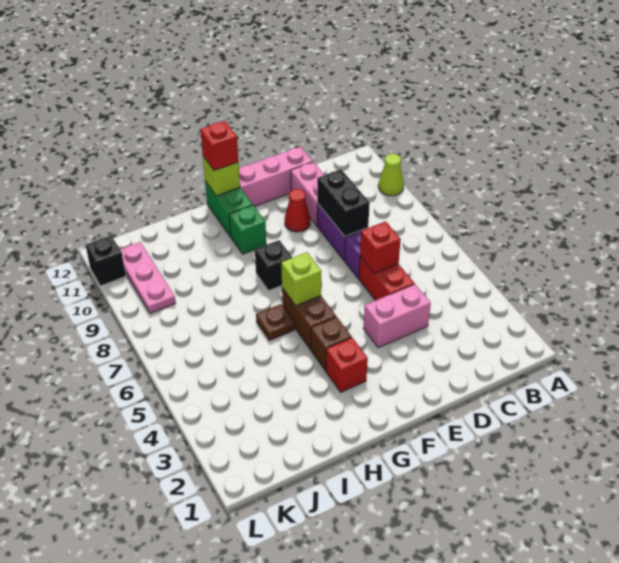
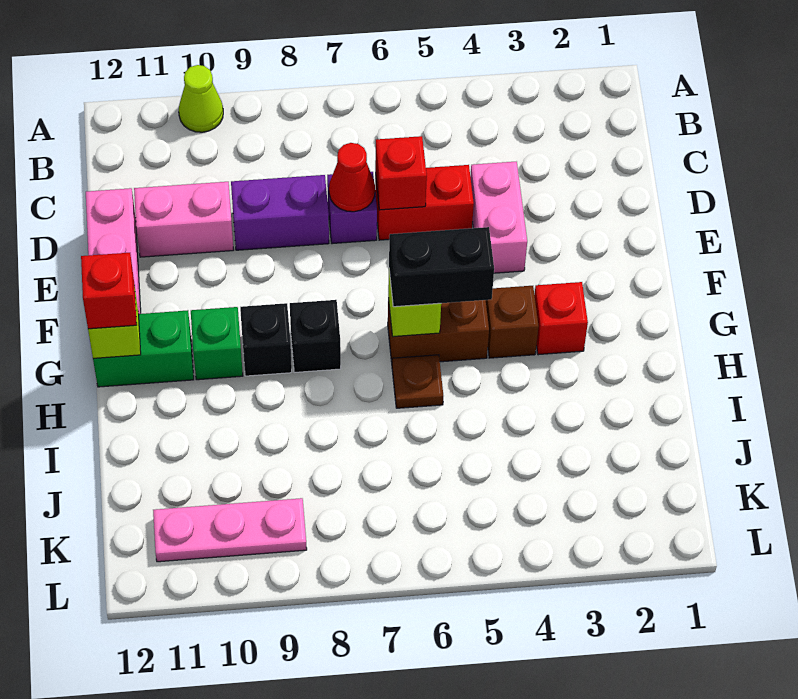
black brick D8:D9 level 2 -> black brick G5:G6 level 3
red cone E10 level 1 -> red cone D7 level 2
black brick L11 level 1 -> black brick G9 level 1

